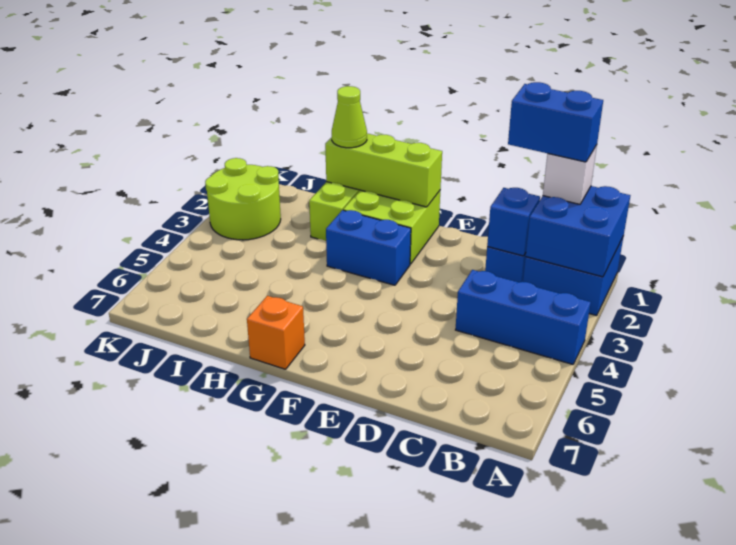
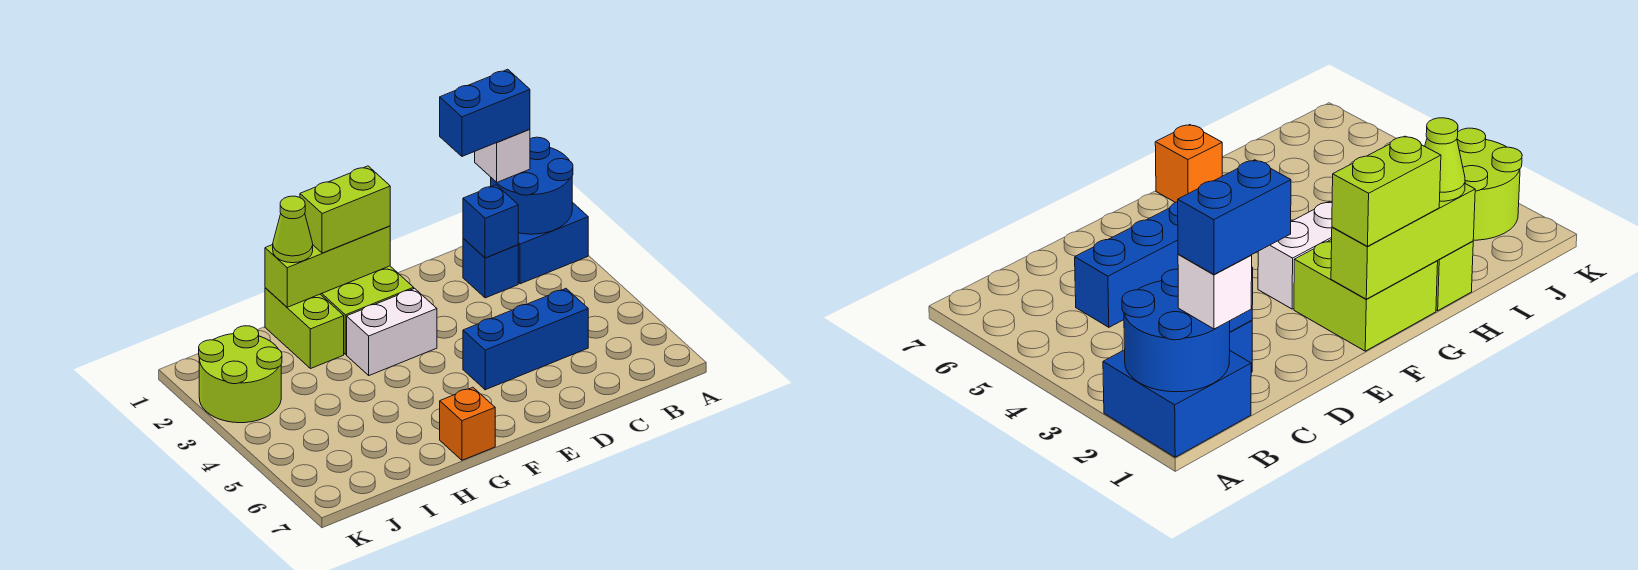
blue brick A1:B2 level 2 -> blue round brick A1:B2 level 2
blue brick A4:C4 level 1 -> blue brick C5:E5 level 1
none -> lime brick F1:G1 level 3
blue brick F3:G3 level 1 -> white brick F3:G3 level 1

